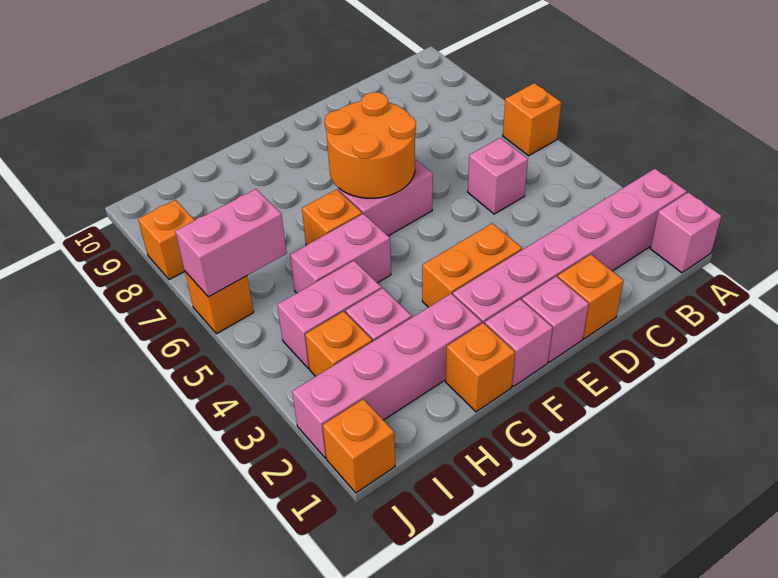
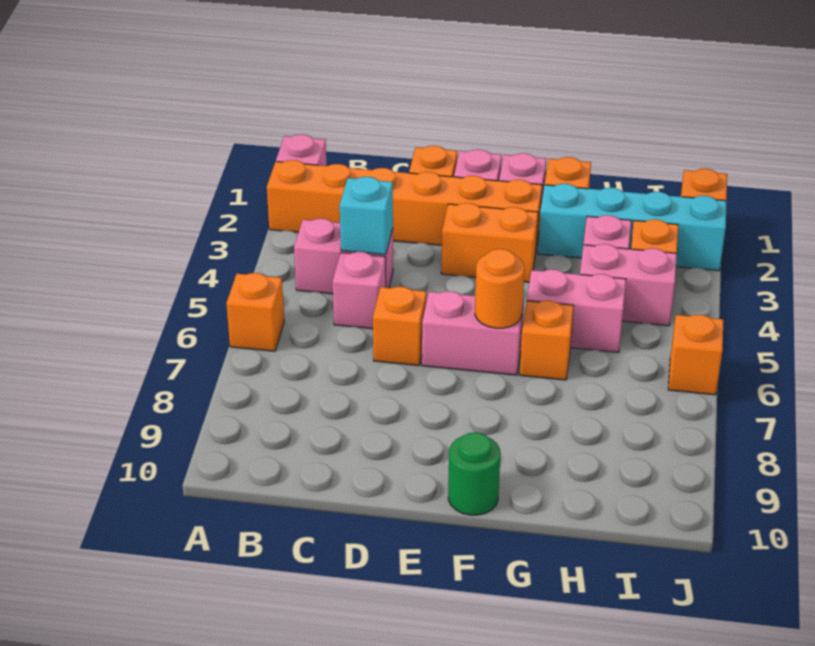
pink brick A2:F2 level 1 -> orange brick A2:F2 level 1
none -> cyan brick C4 level 2
orange round brick E6:F7 level 2 -> orange round brick F6 level 2
none -> green round brick F10 level 1
pink brick G2:J2 level 1 -> cyan brick G2:J2 level 1
pink brick I6:J6 level 2 -> pink brick B4:C4 level 1
orange brick J8 level 1 -> orange brick D6 level 1

